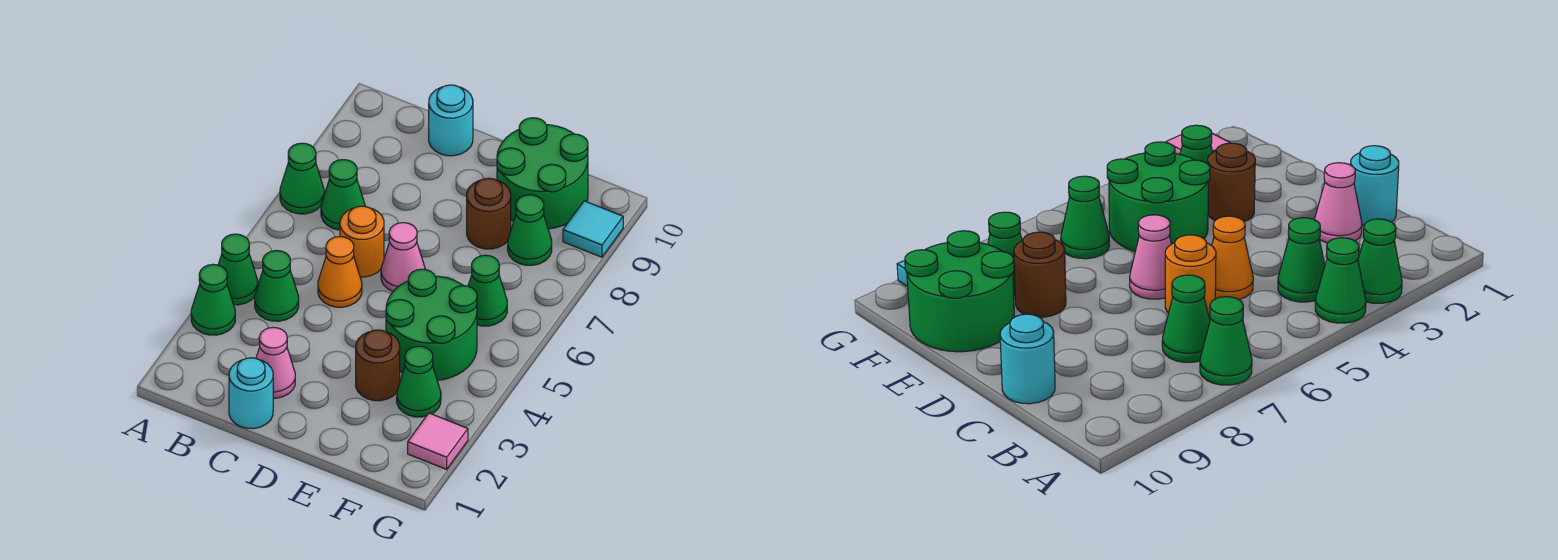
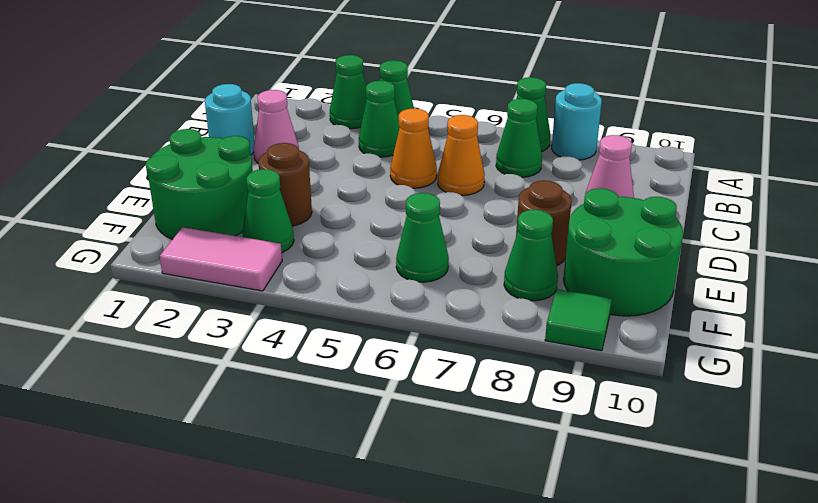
orange round brick C6 level 1 -> orange cone C6 level 1
cyan round brick C10 level 1 -> cyan round brick A8 level 1
pink cone D6 level 1 -> pink cone C9 level 1
green round brick E4:F5 level 1 -> green round brick E1:F2 level 1
pink tile G2 level 1 -> pink tile G2:G3 level 1
cyan tile G9 level 1 -> green tile G9 level 1

